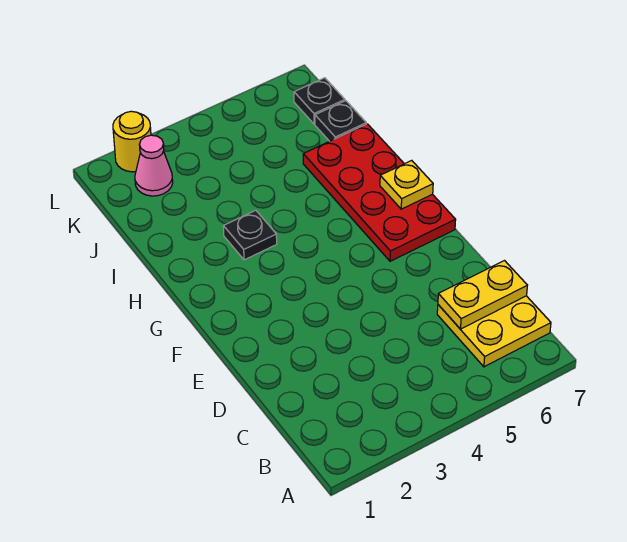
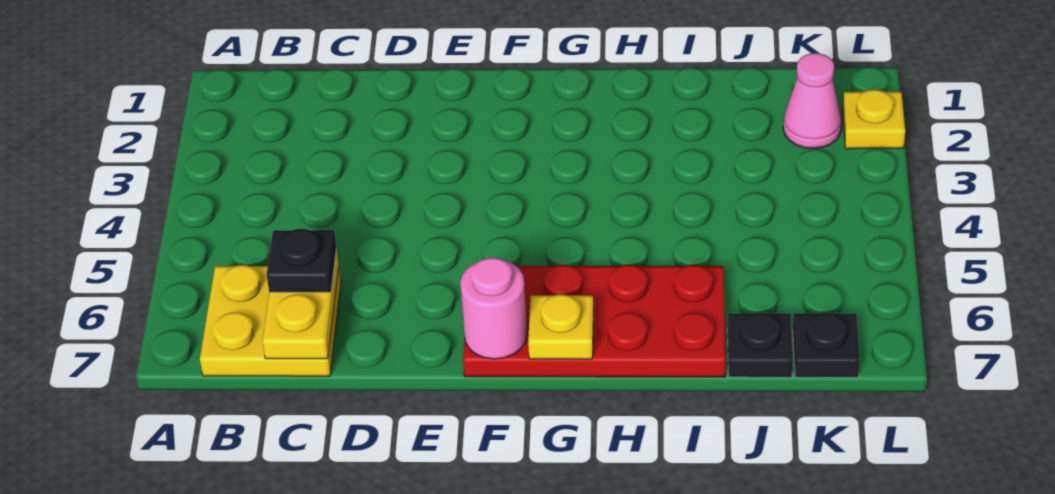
none -> pink round brick F7 level 2
black plate H3 level 1 -> black plate C6 level 3
yellow round brick L2 level 1 -> yellow plate L2 level 1

